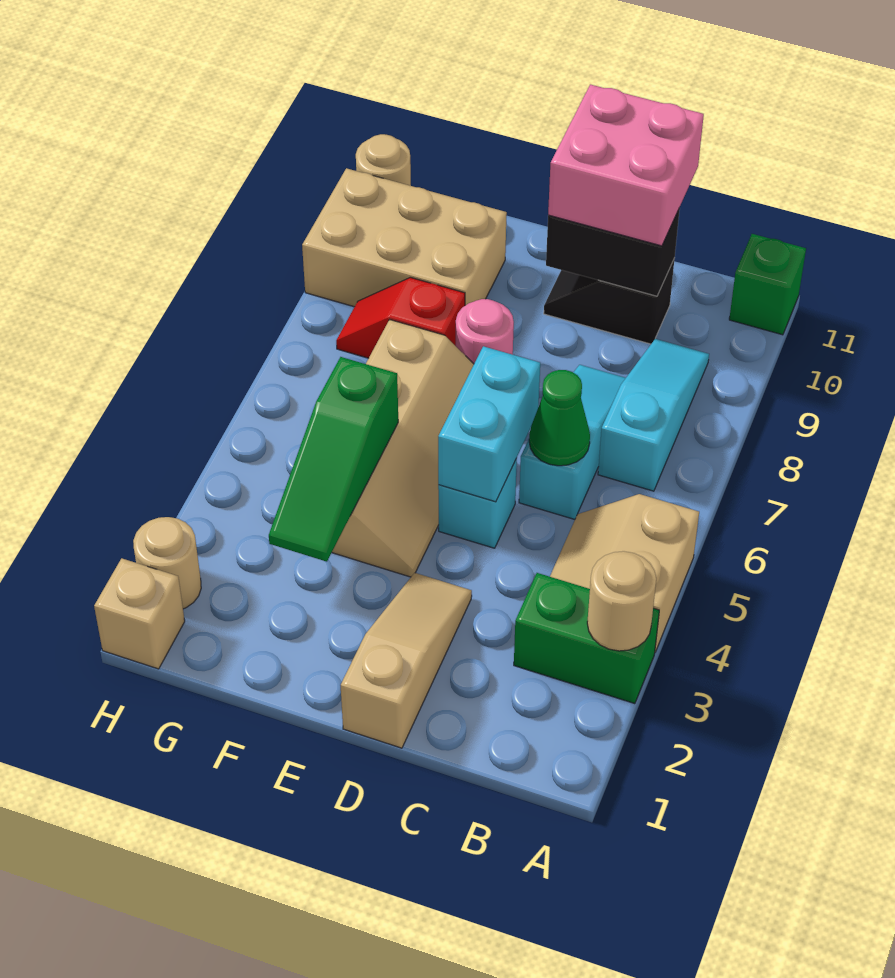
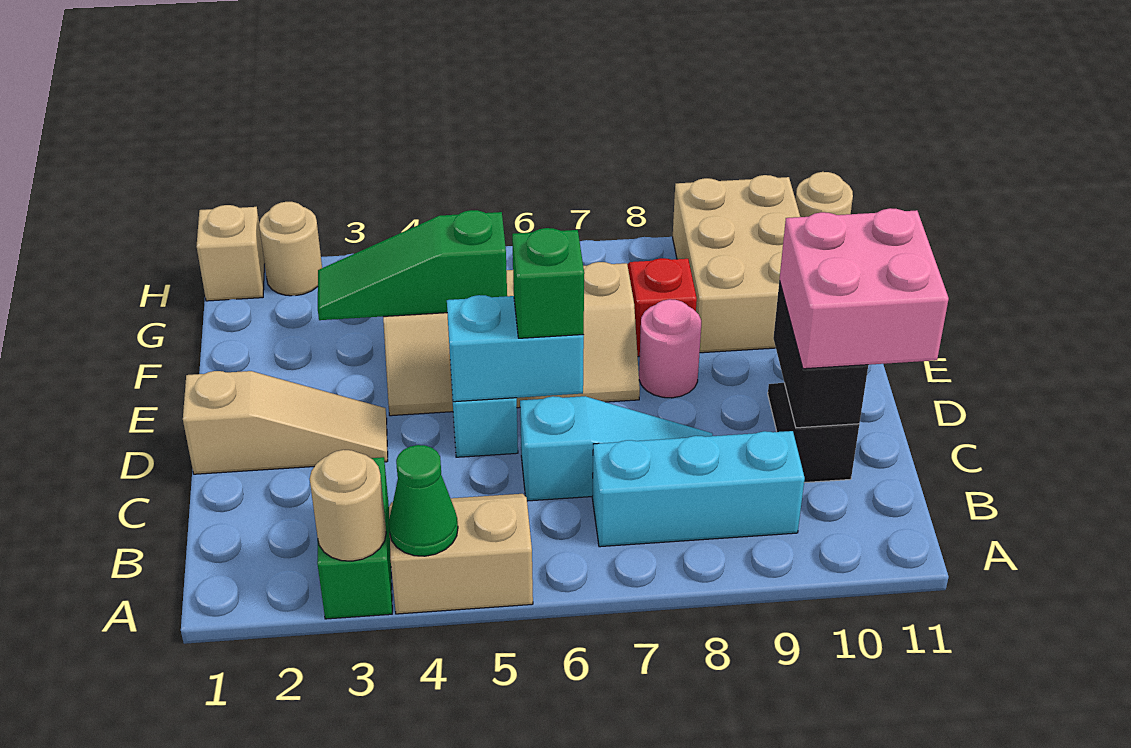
green brick A11 level 1 -> green brick D6 level 3
cyan slope B7:B9 level 1 top 7 -> cyan brick B7:B9 level 1
green cone C6 level 2 -> green cone A4 level 2

